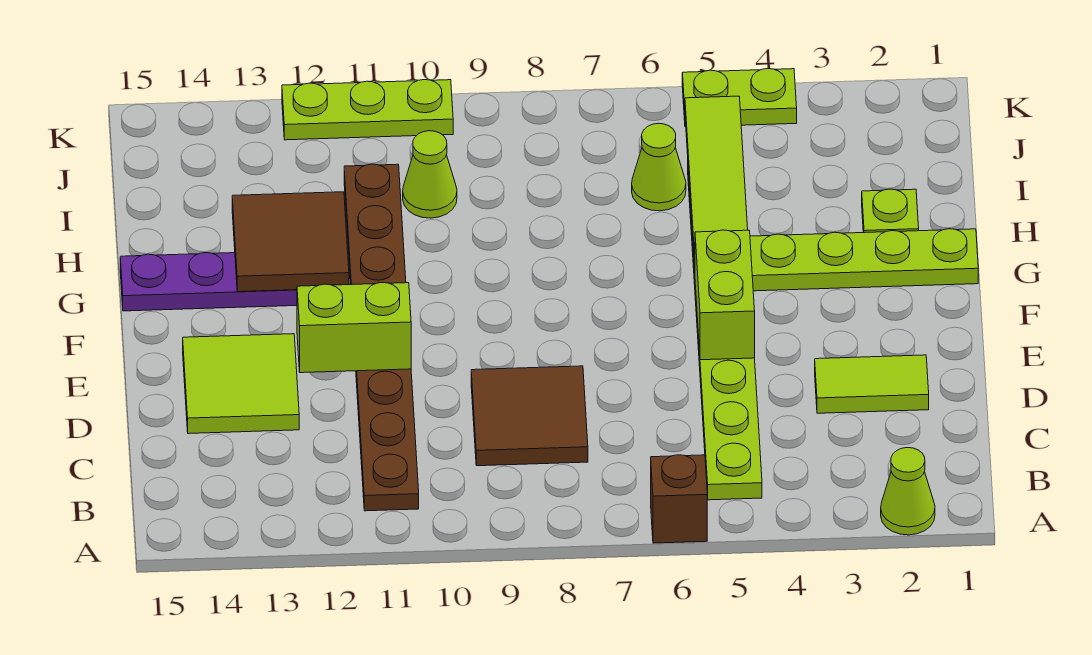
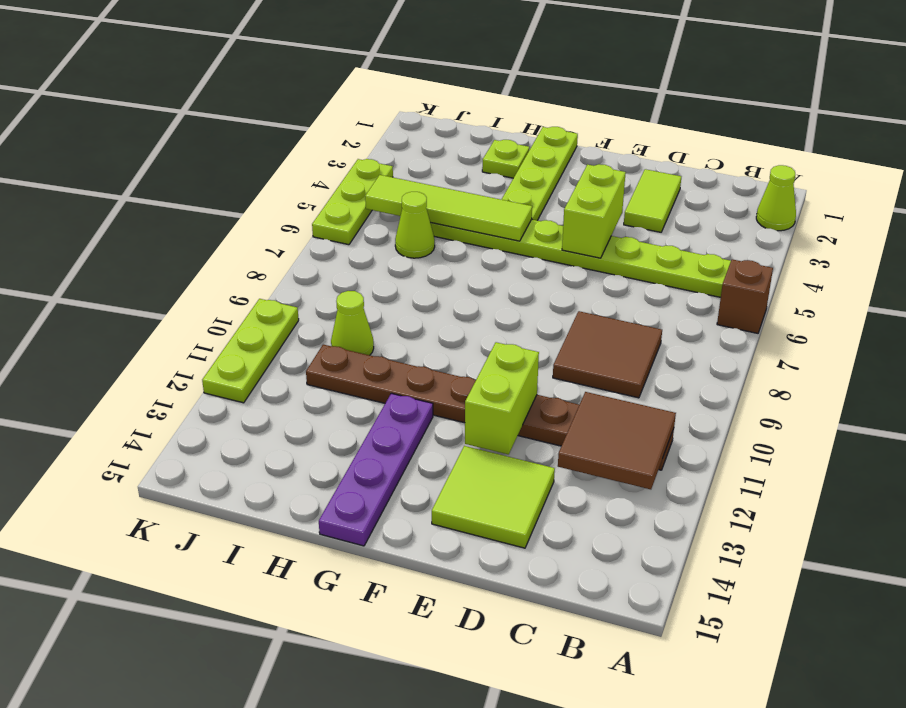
lime brick E5:F5 level 2 -> lime brick E4:E5 level 2
brown tile G12:H13 level 2 -> brown tile B11:C12 level 2
lime plate K4:K5 level 1 -> lime plate K4:K6 level 1

